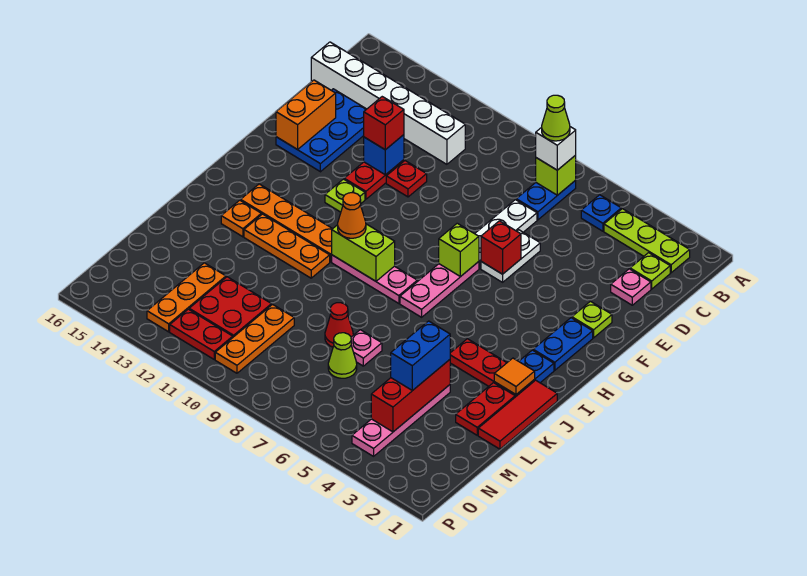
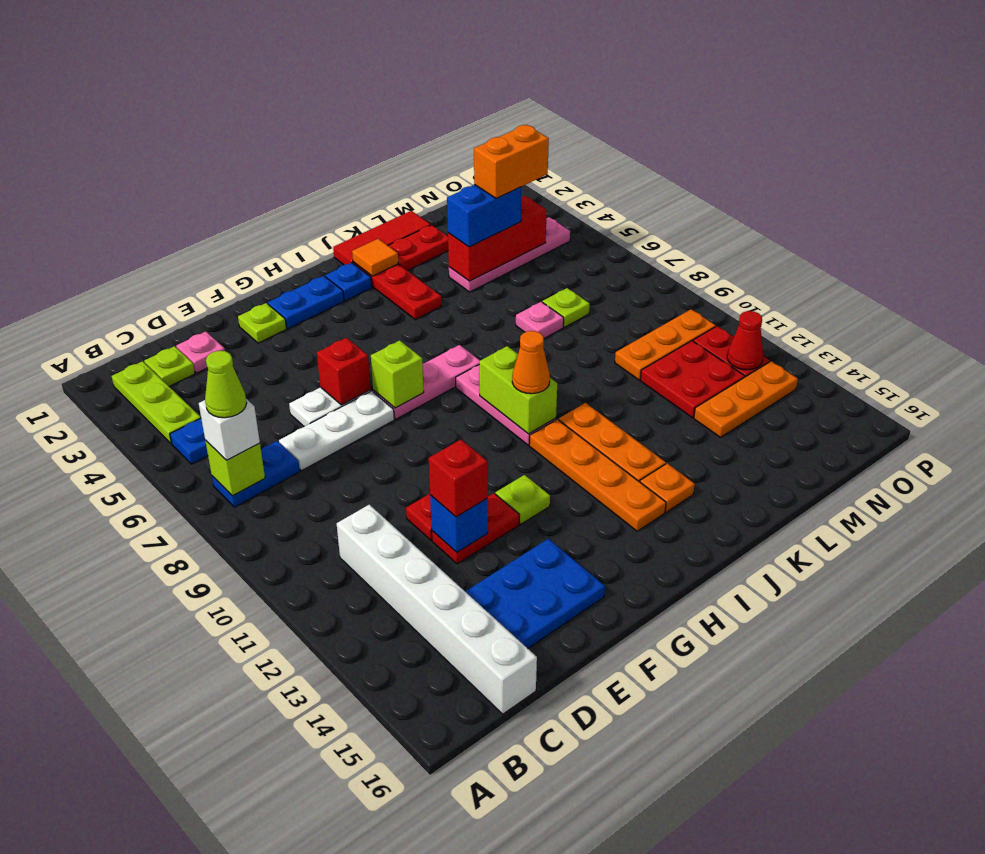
orange brick E15:F15 level 2 -> orange brick M4:N4 level 4
red cone L8 level 1 -> red cone O12 level 2
lime cone M7 level 1 -> lime plate M7 level 1

